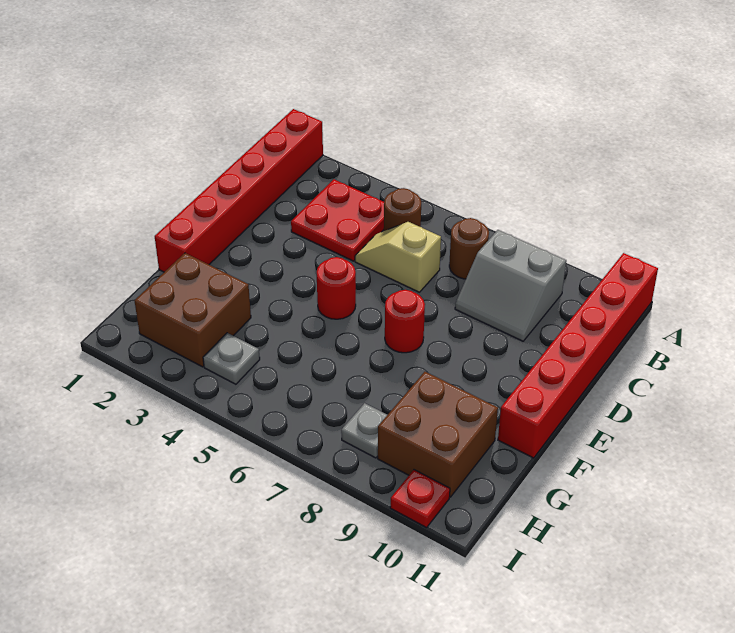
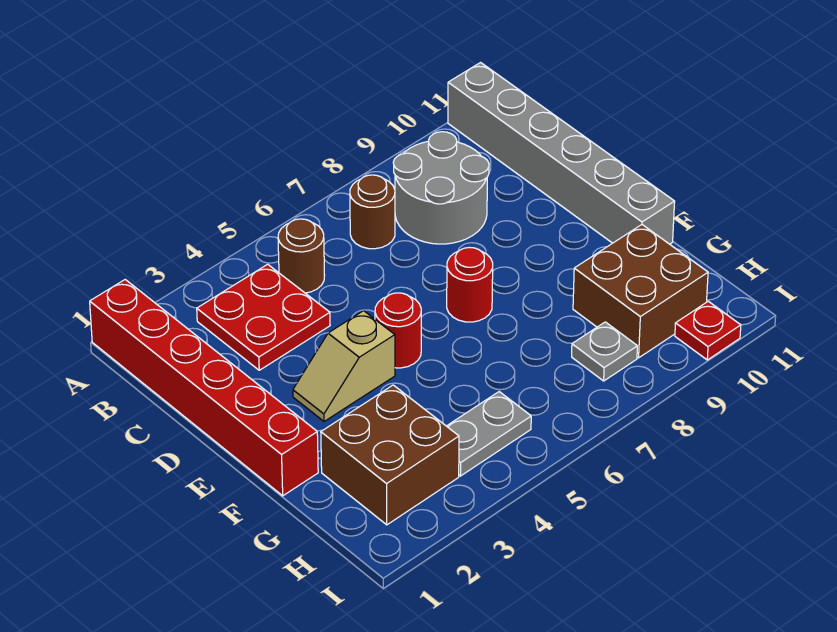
red brick A11:F11 level 1 -> grey brick A11:F11 level 1
grey slope B8:C9 level 1 top B -> grey round brick B8:C9 level 1
tan slope C5:C6 level 1 top 6 -> tan slope E3:E4 level 1 top 4
grey plate H4 level 1 -> grey plate H4:H5 level 1

